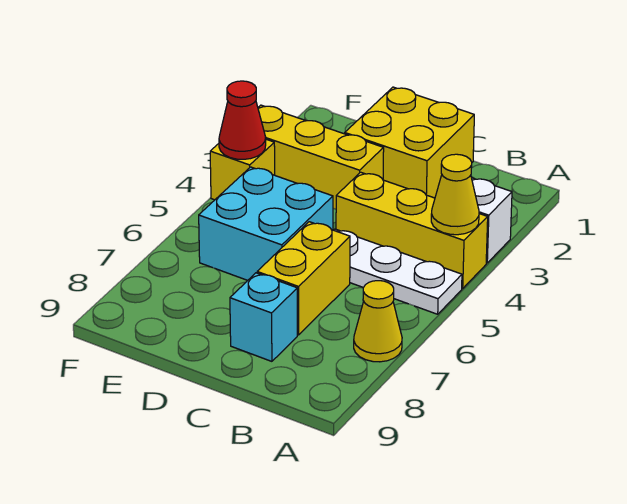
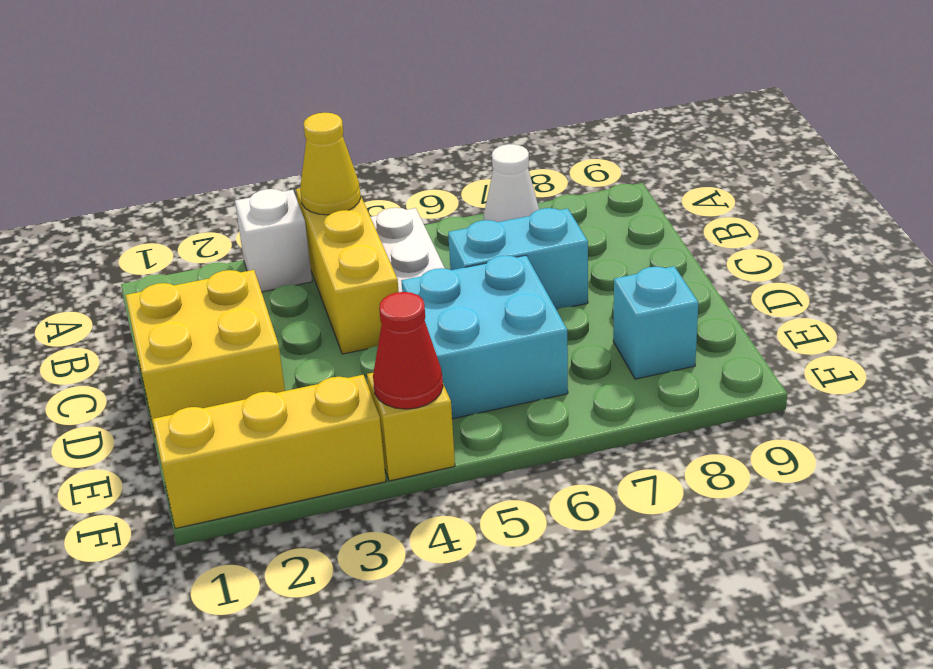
yellow cone A7 level 1 -> white cone A7 level 1
yellow brick C6:C7 level 1 -> cyan brick C6:C7 level 1
cyan brick C8 level 1 -> cyan brick E8 level 1
yellow brick D3:F3 level 1 -> yellow brick F1:F3 level 1

